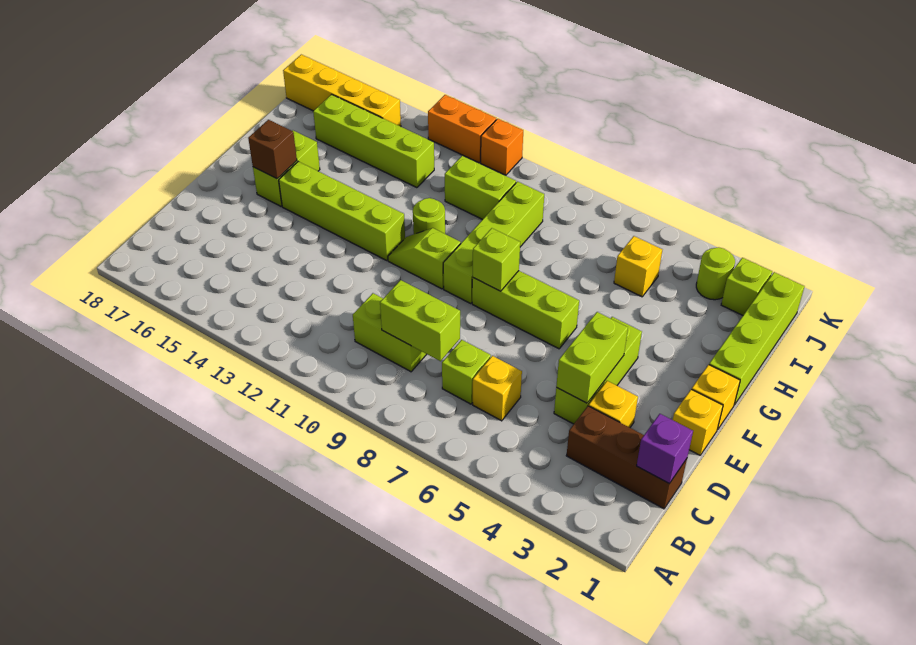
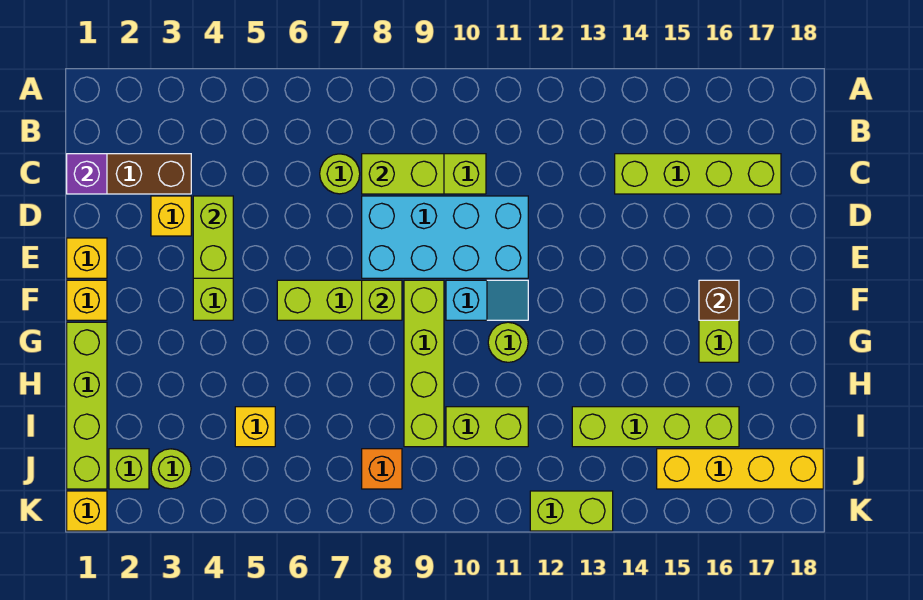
yellow brick C6 level 1 -> yellow brick K1 level 1
lime brick C7 level 1 -> lime round brick C7 level 1
none -> cyan brick D8:E11 level 1
lime slope F10:F11 level 1 top 10 -> cyan slope F10:F11 level 1 top 10
lime brick F12:F15 level 1 -> lime brick C14:C17 level 1
orange brick K11 level 1 -> orange brick J8 level 1
orange brick K12:K13 level 1 -> lime brick K12:K13 level 1

